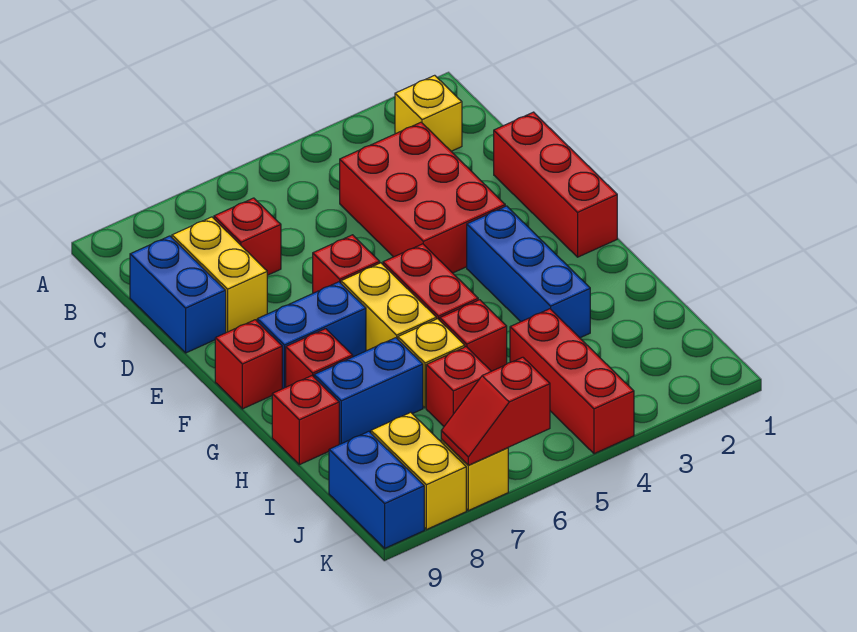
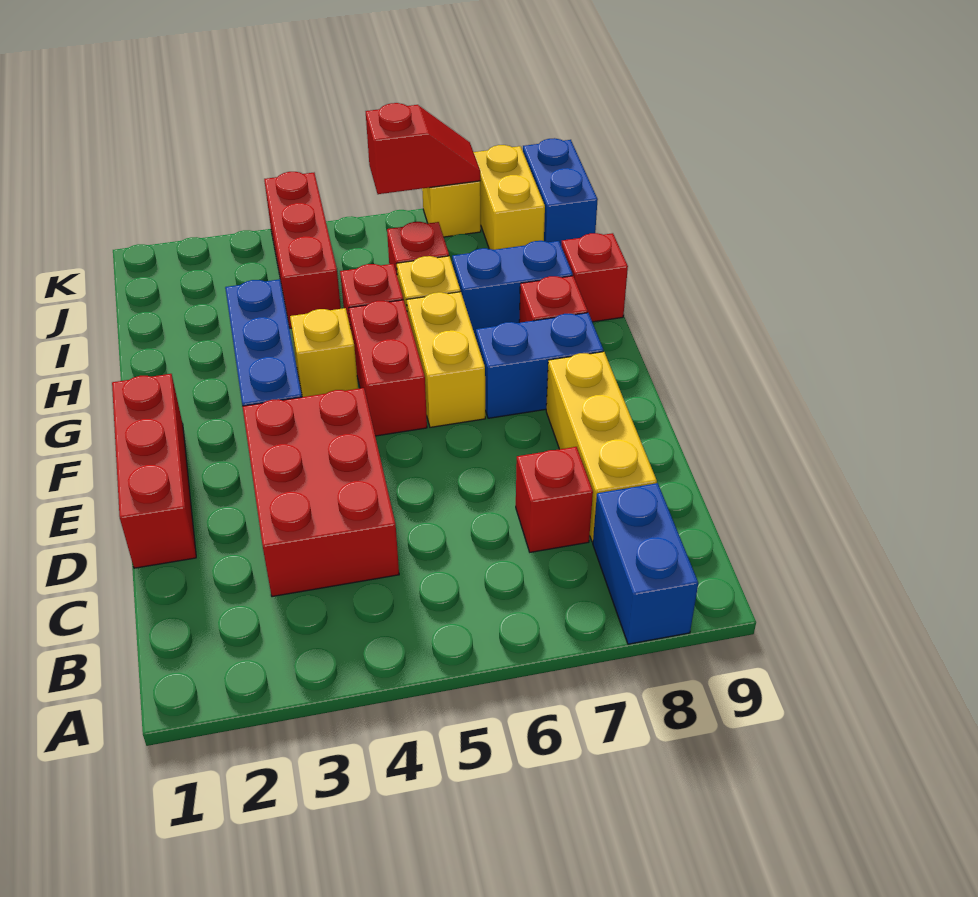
yellow brick B2 level 1 -> yellow brick G4 level 1
yellow brick C8:D8 level 1 -> yellow brick C8:E8 level 1
blue brick C9:D9 level 1 -> blue brick A8:B8 level 1
red brick E6 level 1 -> none
red brick F9 level 1 -> none

